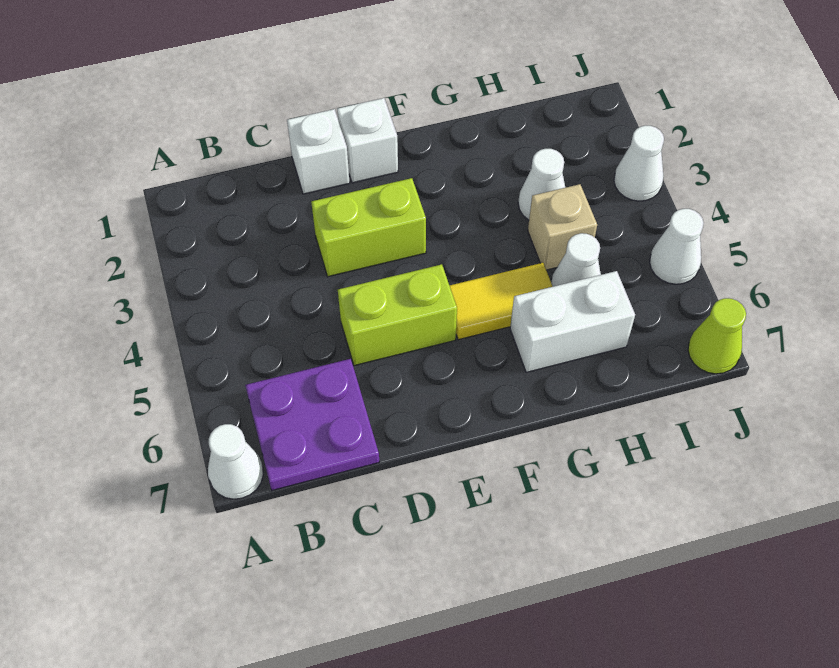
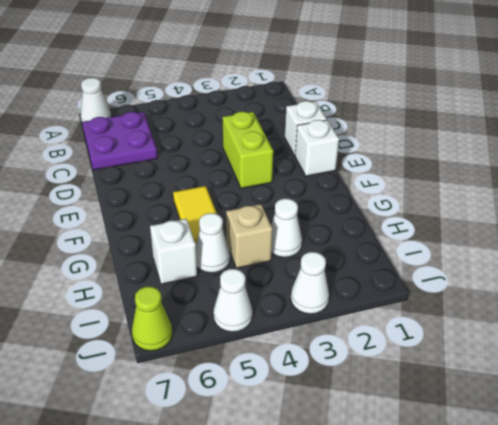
lime brick D5:E5 level 1 -> none
white brick G6:H6 level 1 -> white brick H6 level 1

